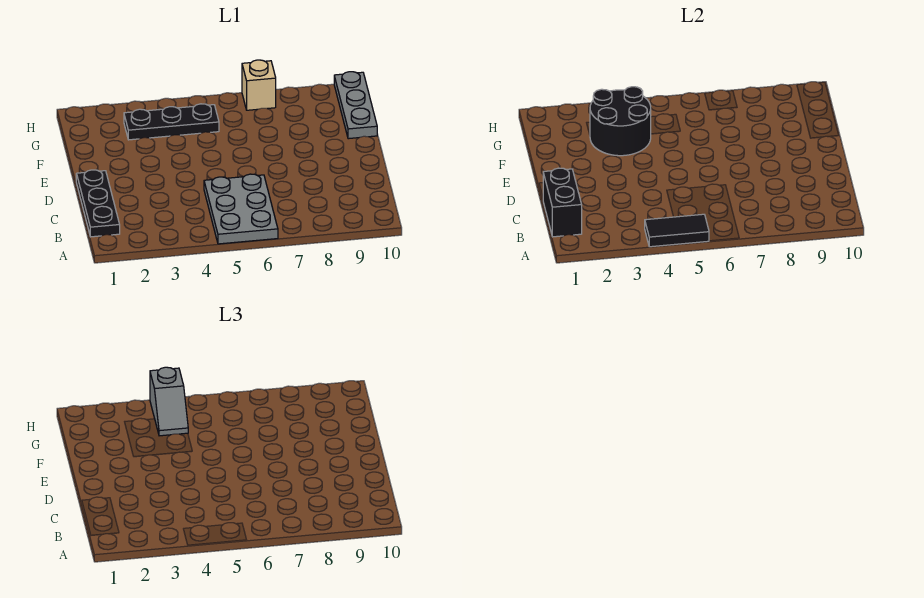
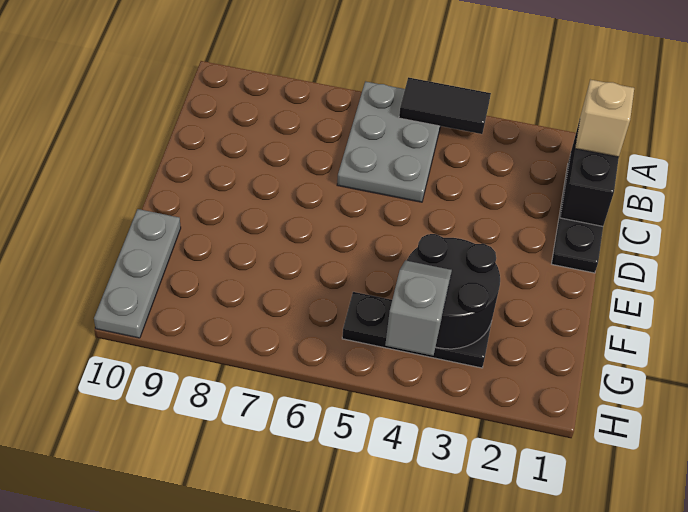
tan brick H7 level 1 -> tan brick B1 level 3

